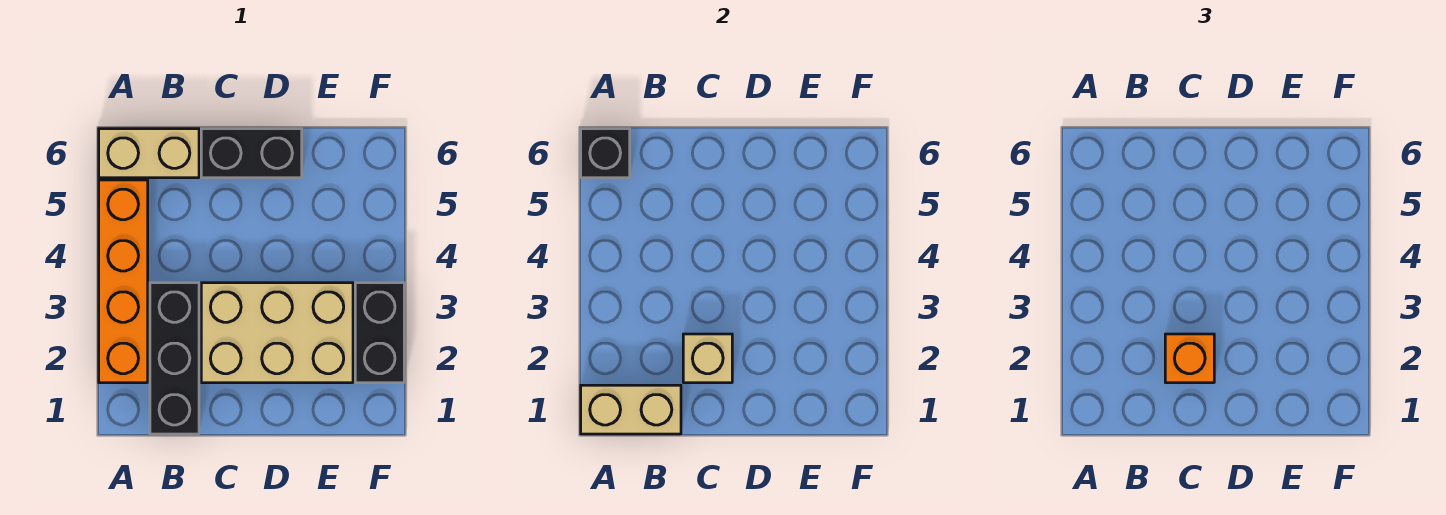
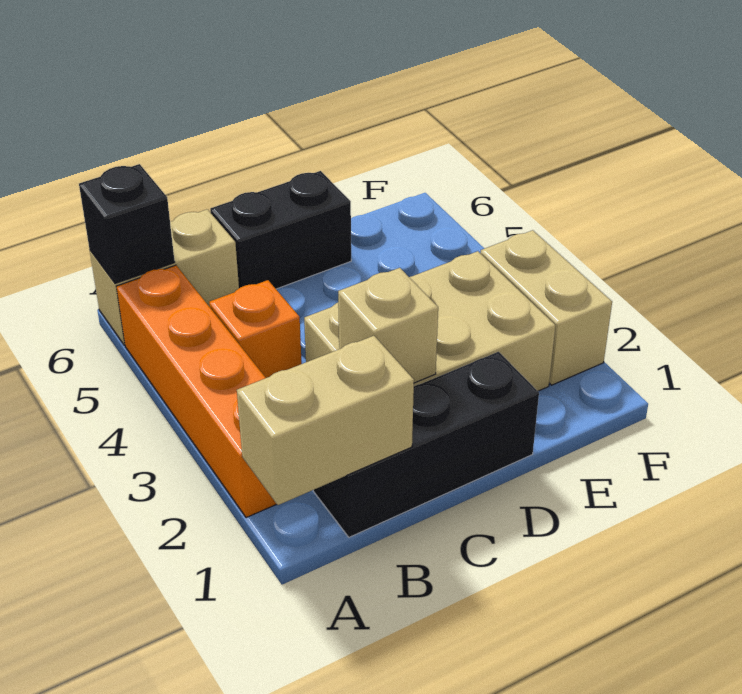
black brick B1:B3 level 1 -> black brick B1:D1 level 1
orange brick C2 level 3 -> orange brick B4 level 1
black brick F2:F3 level 1 -> tan brick F2:F3 level 1

